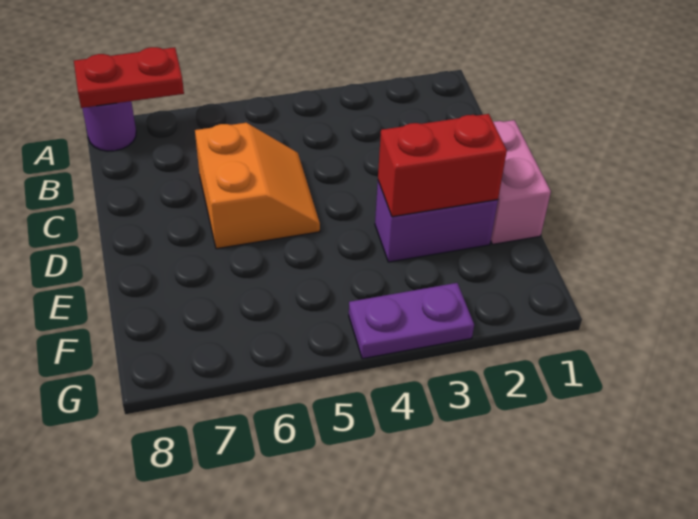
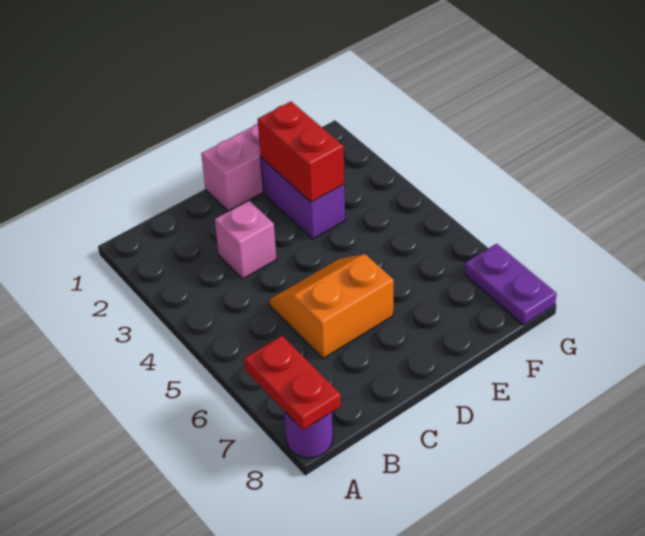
none -> pink brick C3 level 1
purple plate G3:G4 level 1 -> purple plate G7:G8 level 1

